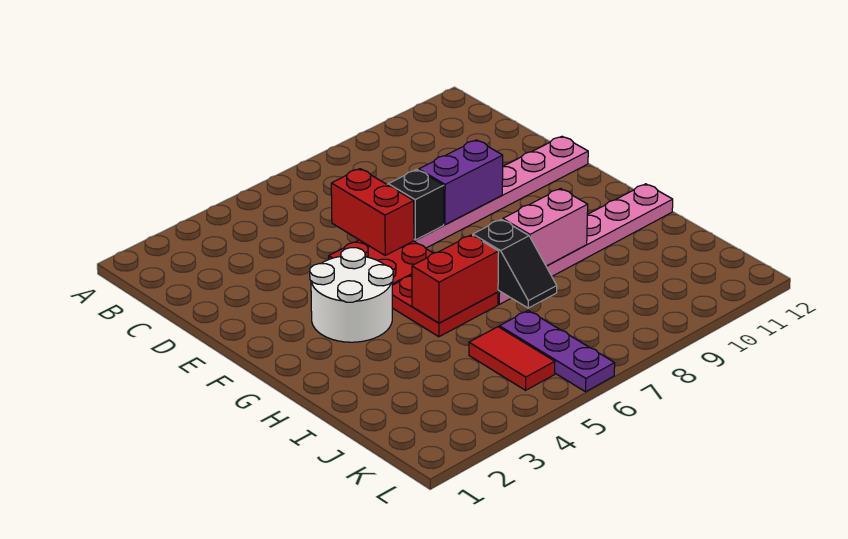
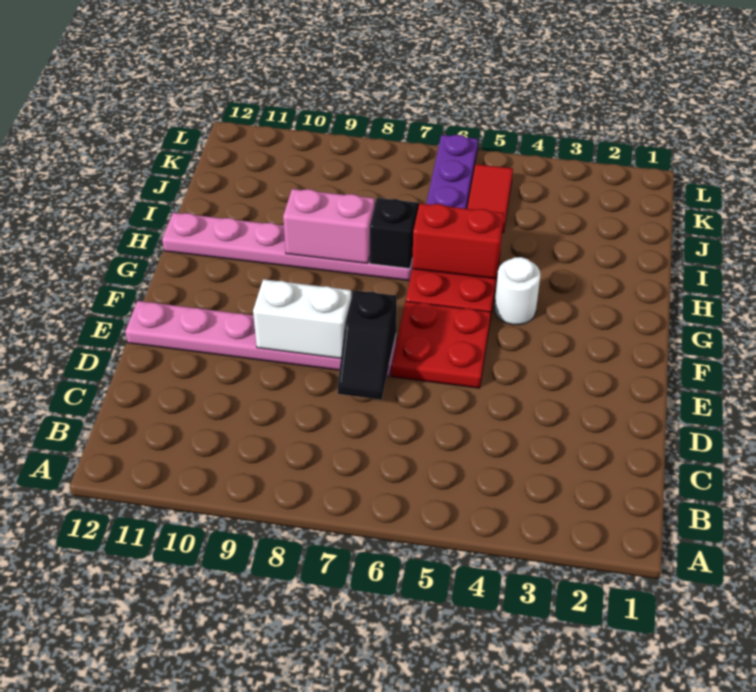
red brick D6:E6 level 2 -> none
purple brick E8:E9 level 2 -> white brick E8:E9 level 2
white round brick F3:G4 level 1 -> white round brick G4 level 1

